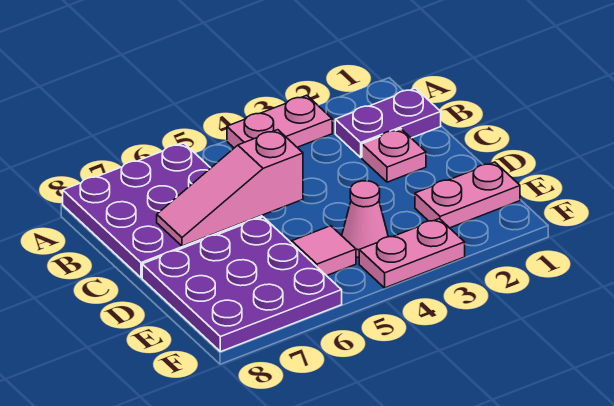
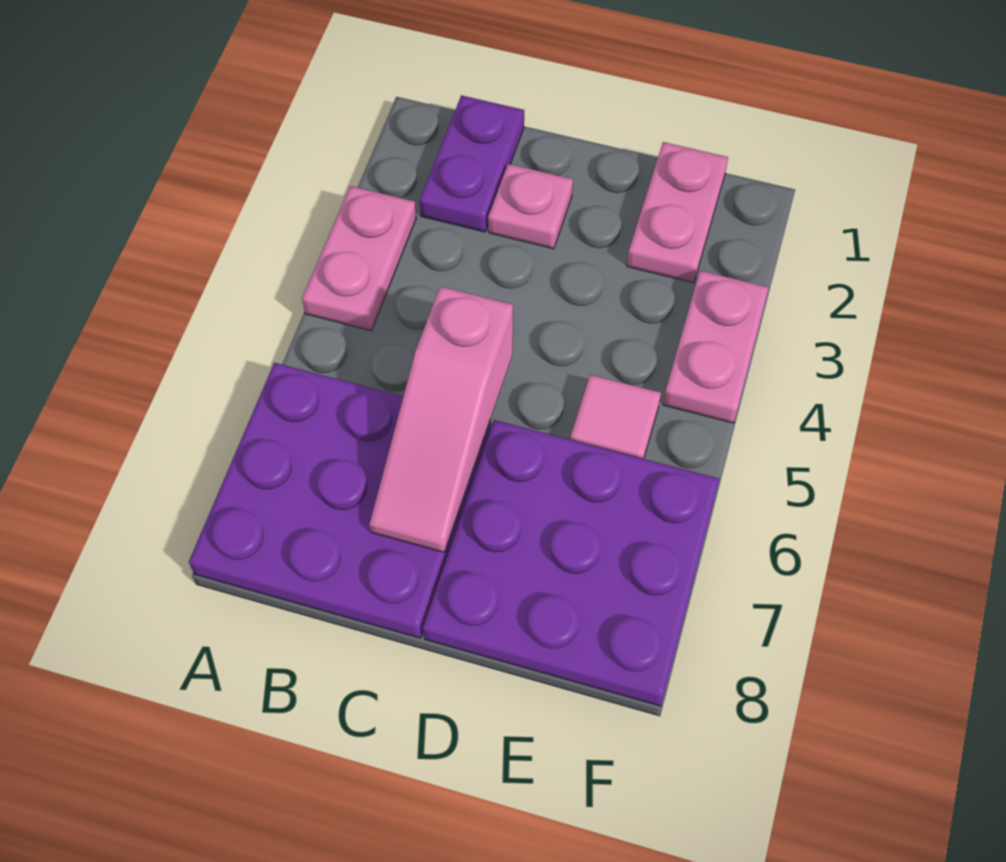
pink cone E4 level 1 -> none

